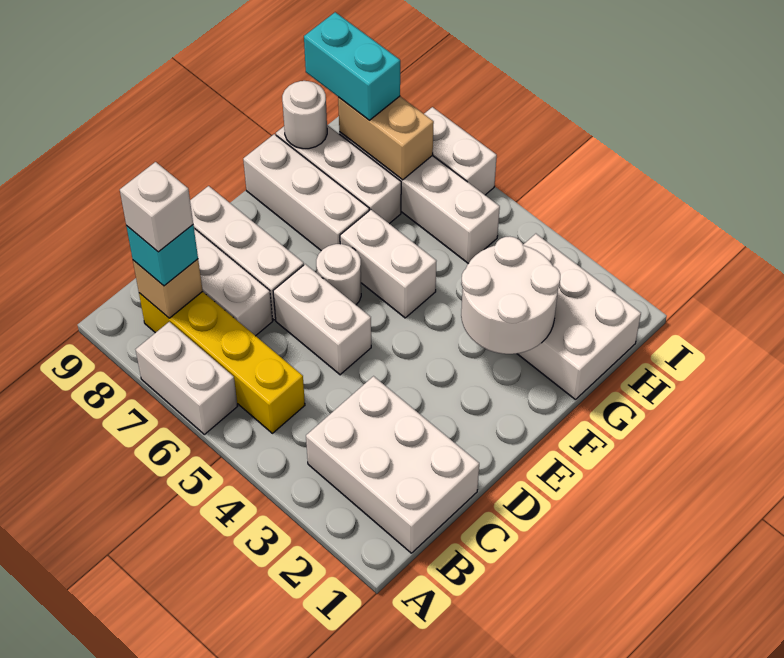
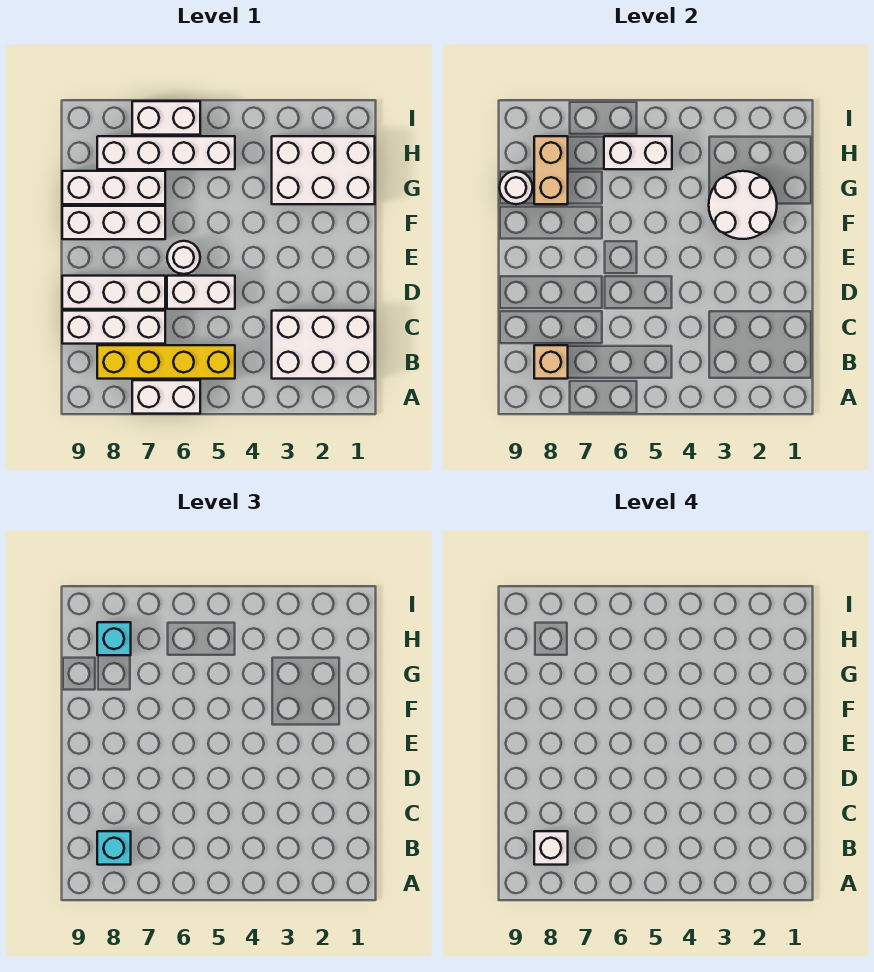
white brick F5:F6 level 1 -> white brick H5:H6 level 2
tan brick H7:H8 level 2 -> tan brick G8:H8 level 2
cyan brick H8:H9 level 3 -> cyan brick H8 level 3

